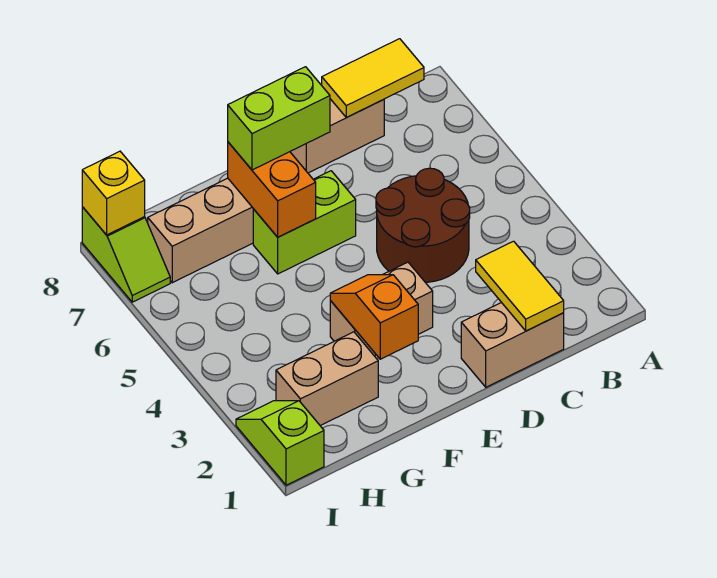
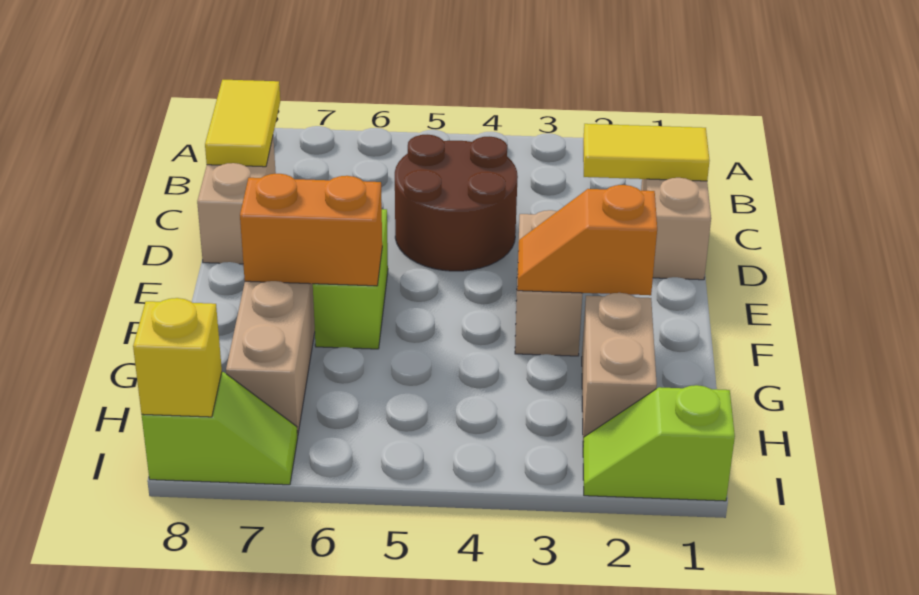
lime brick E7:F7 level 3 -> none

